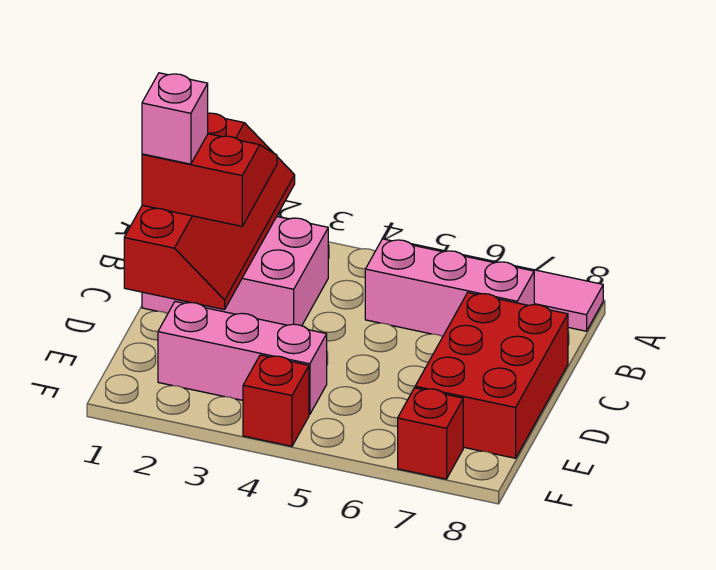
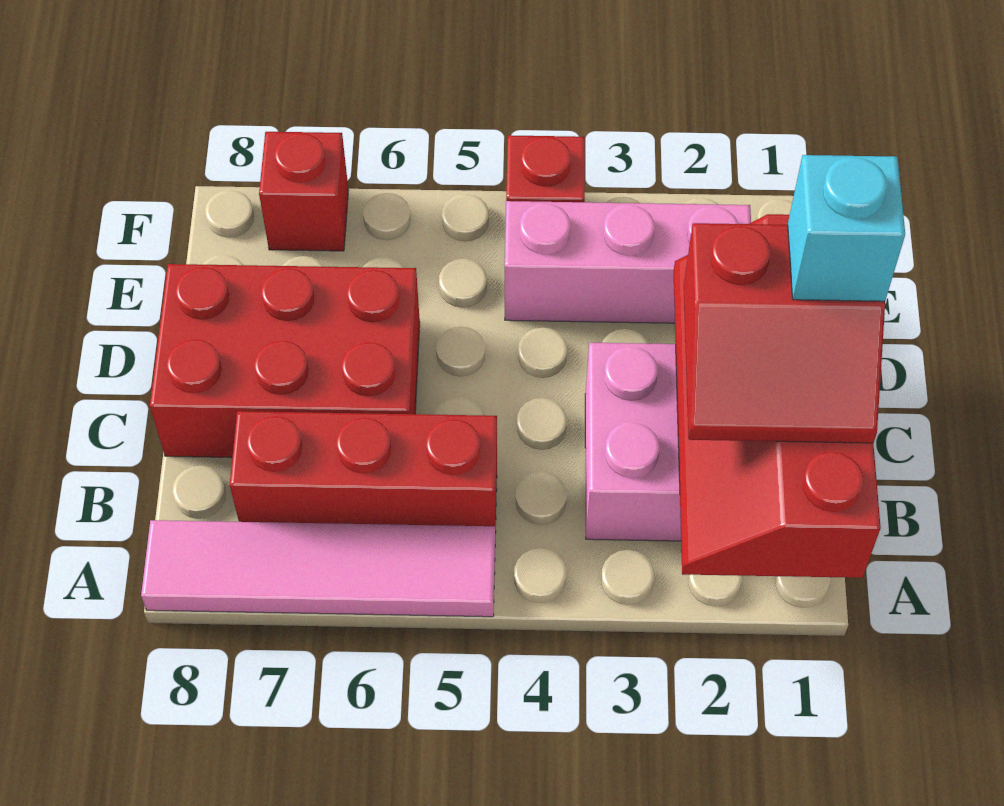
pink brick B5:B7 level 1 -> red brick B5:B7 level 1
pink brick C1 level 4 -> cyan brick C1 level 4
red brick C7:E8 level 1 -> red brick C6:D8 level 1

